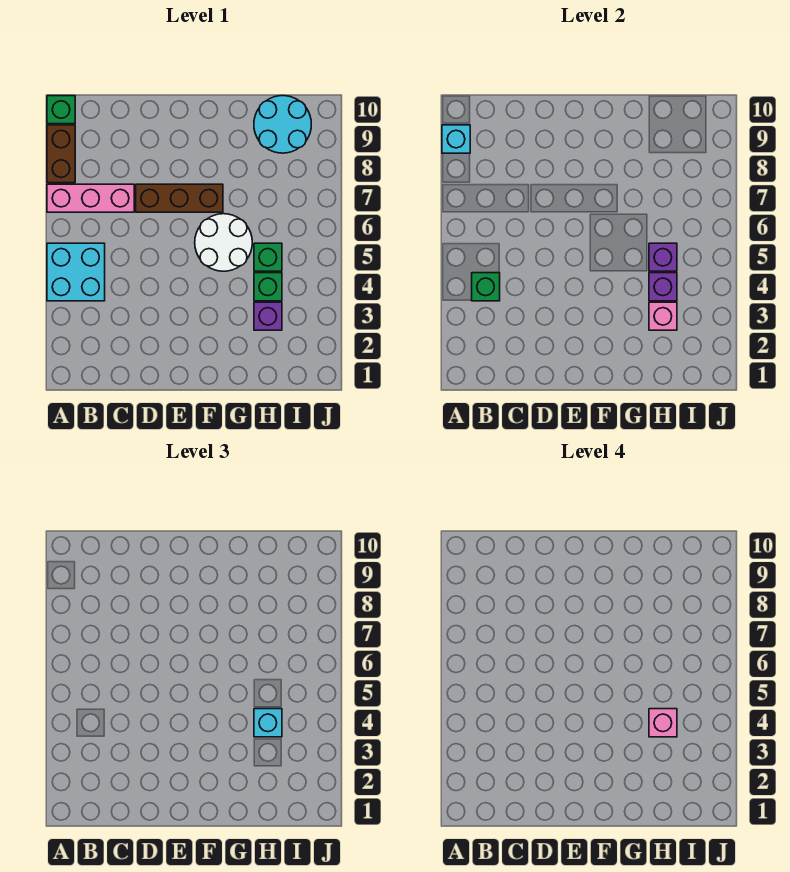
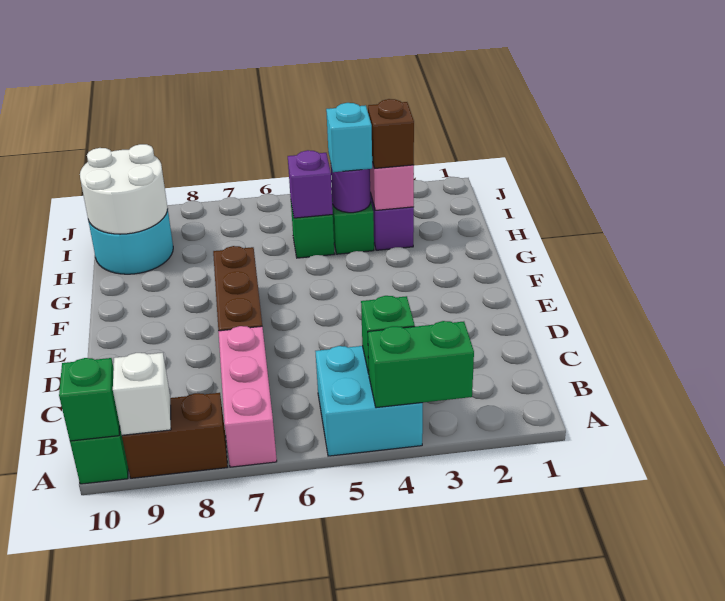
none -> green brick A3:A4 level 2
cyan brick A9 level 2 -> white brick A9 level 2
none -> green brick A10 level 2
white round brick F5:G6 level 1 -> white round brick H9:I10 level 2
none -> brown brick H3 level 3
purple brick H4 level 2 -> purple round brick H4 level 2
pink brick H4 level 4 -> none

